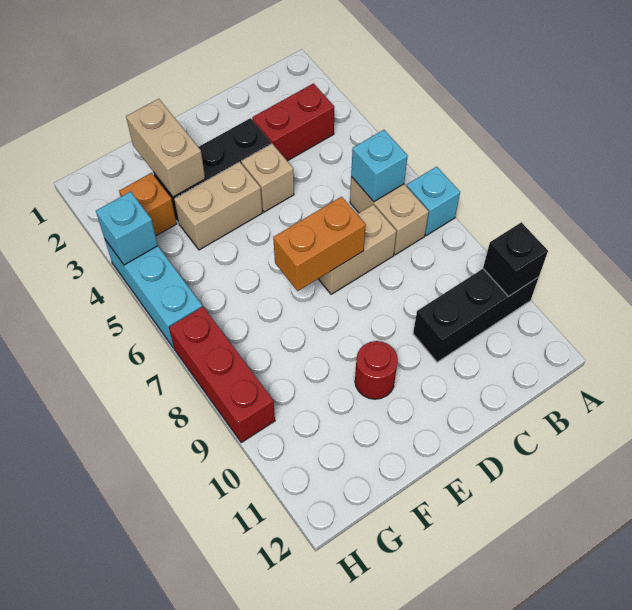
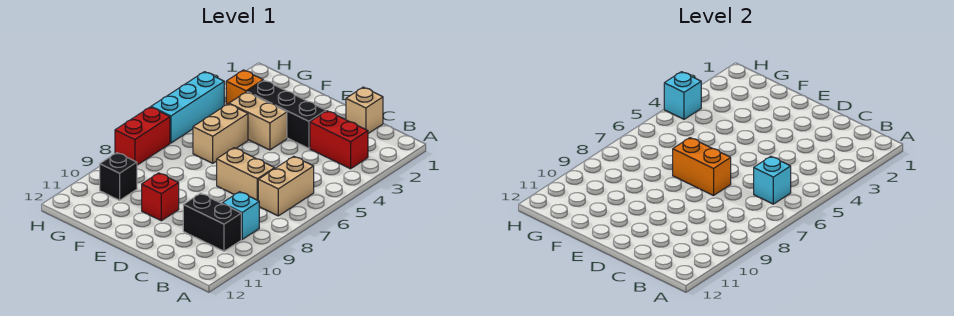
cyan brick A7 level 1 -> cyan brick B9 level 1
black brick A10:C10 level 1 -> black brick B10:C10 level 1
black brick A10 level 2 -> black brick G10 level 1
tan brick D4 level 1 -> tan brick C1 level 1
red round brick E10 level 1 -> red brick E10 level 1
tan brick F2:F3 level 2 -> tan brick F5:F6 level 1
red brick H7:H9 level 1 -> red brick H7:H8 level 1

